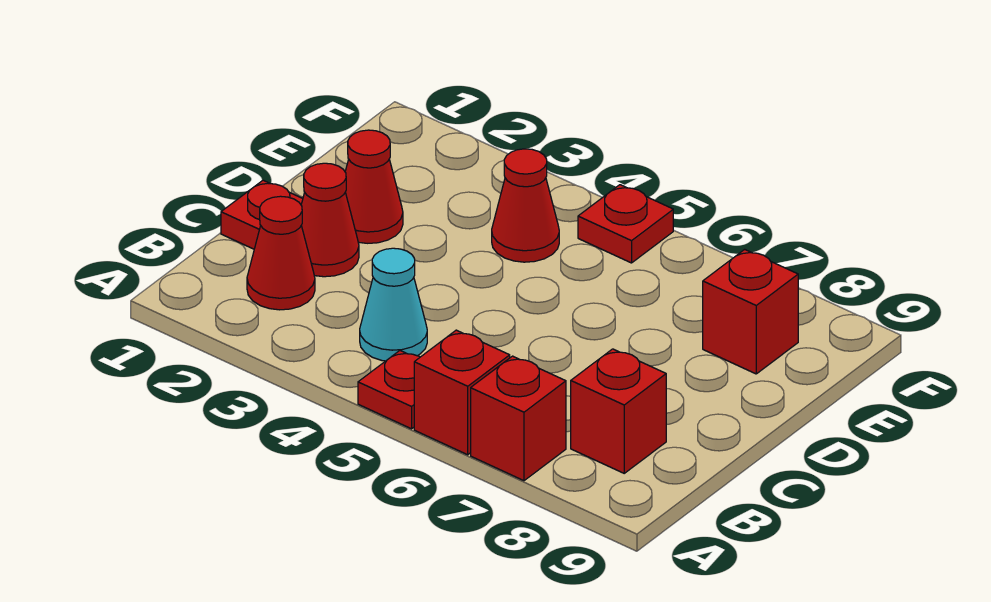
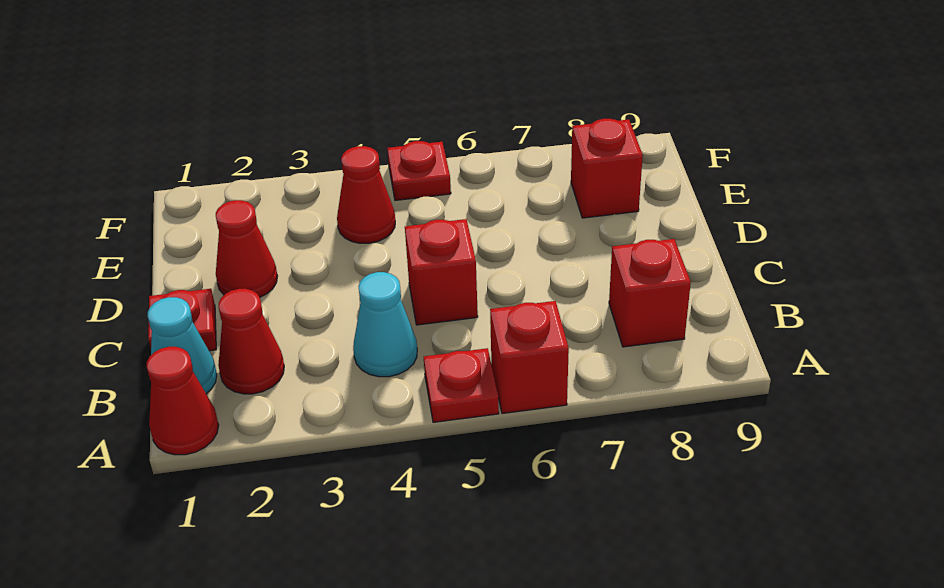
red brick A7 level 1 -> red brick C5 level 1
none -> cyan cone B1 level 1
red cone C2 level 1 -> red cone A1 level 1

